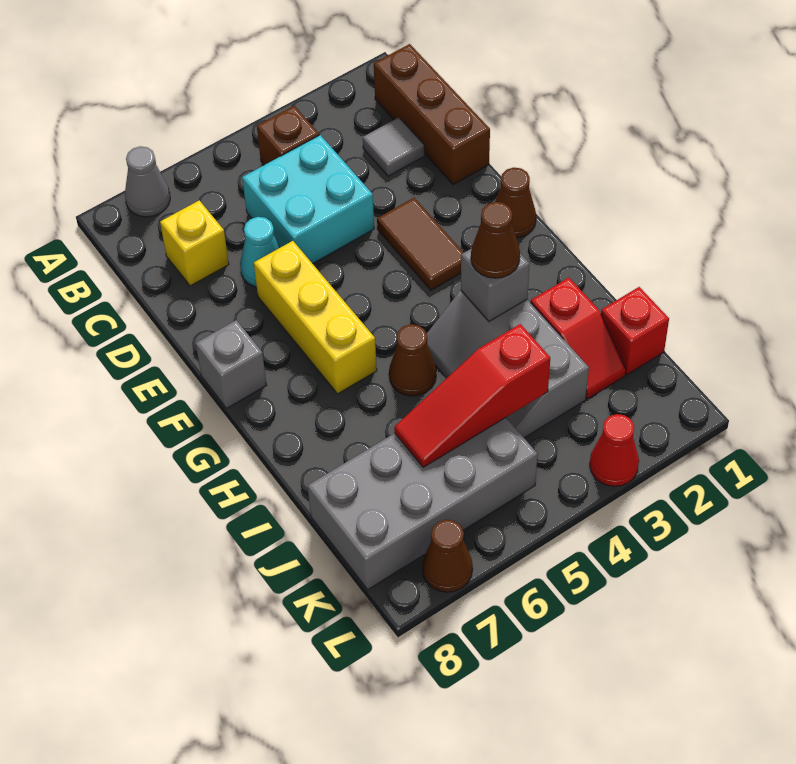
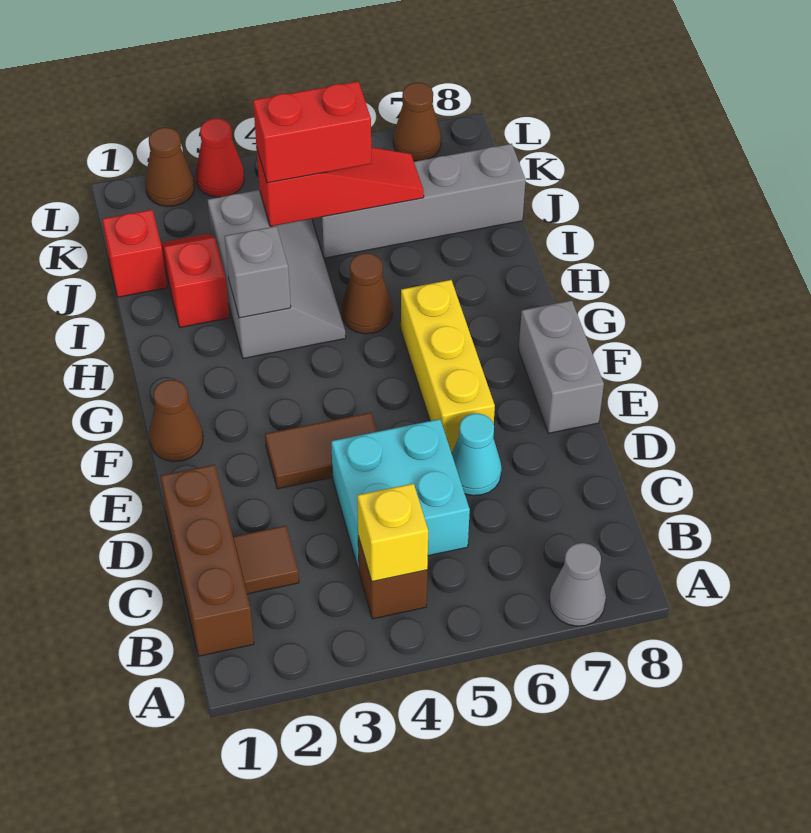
grey tile C2 level 1 -> brown tile C2 level 1
yellow brick C7 level 1 -> yellow brick B4 level 2
brown tile E3:F3 level 1 -> brown tile E3:E4 level 1
grey brick F8 level 1 -> grey brick E8:F8 level 1
brown cone H3 level 3 -> brown cone L2 level 1
none -> red brick J4:J5 level 3
grey brick J5:K8 level 1 -> grey brick J5:J8 level 1

